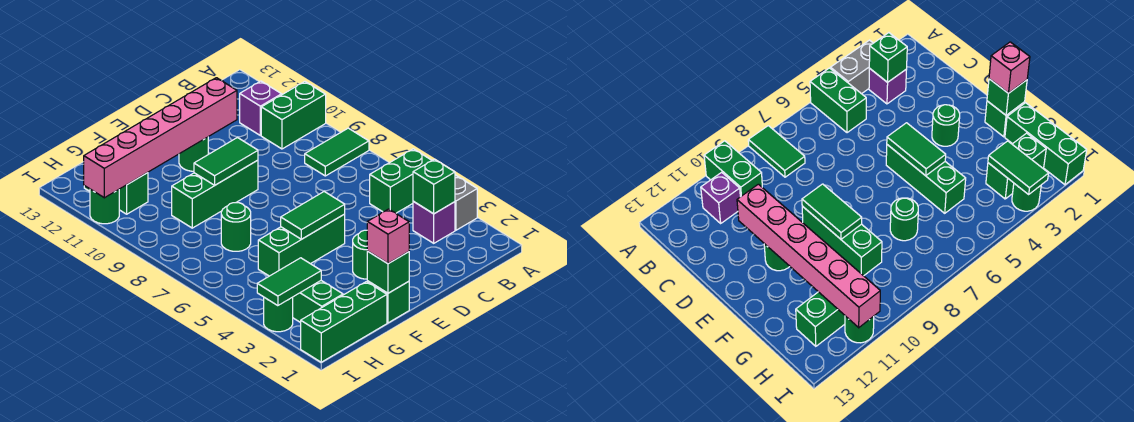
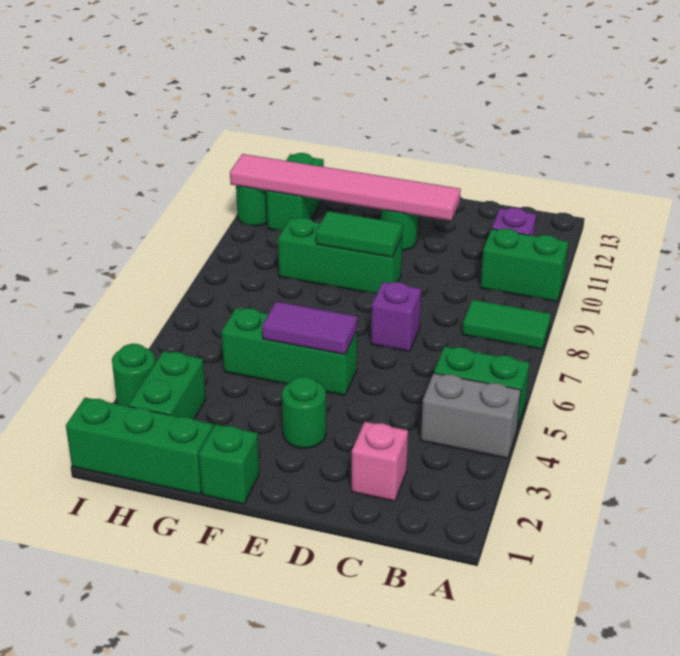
grey brick A3:A4 level 1 -> grey brick A4:B4 level 1
purple brick B3 level 1 -> purple brick D7 level 1
green brick B3 level 2 -> none
pink brick D11:I11 level 2 -> pink tile D11:I11 level 2
green tile E5:F5 level 2 -> purple tile E5:F5 level 2
green brick F1 level 2 -> none
pink brick F1 level 3 -> pink brick C2 level 1
green round brick G7 level 1 -> none
green tile H3:I3 level 2 -> none

